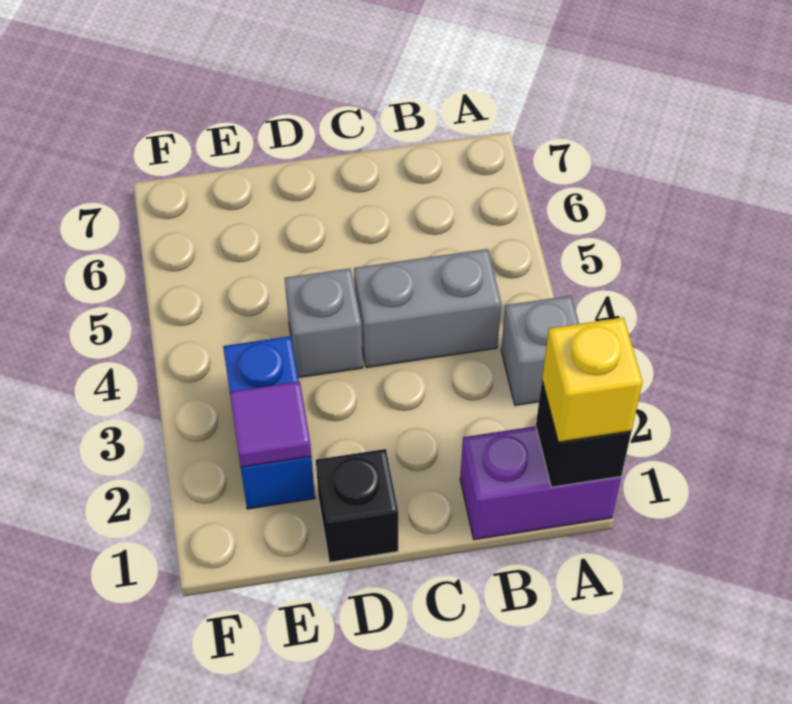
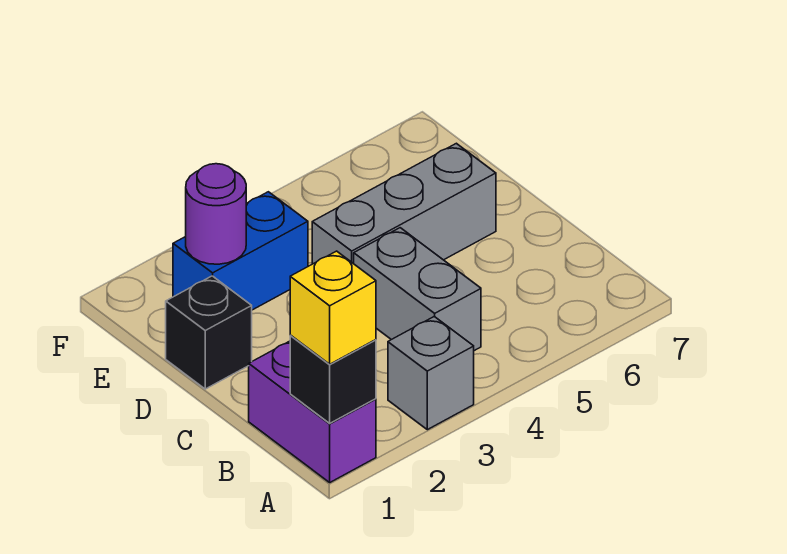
grey brick D4 level 1 -> grey brick D4:D6 level 1
purple tile E2 level 2 -> purple round brick E2 level 2

